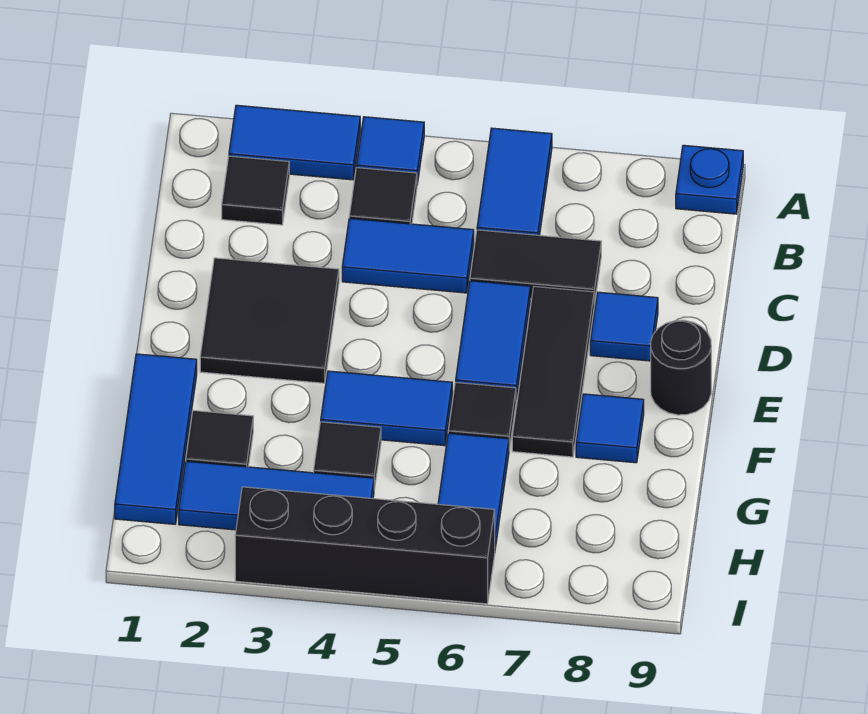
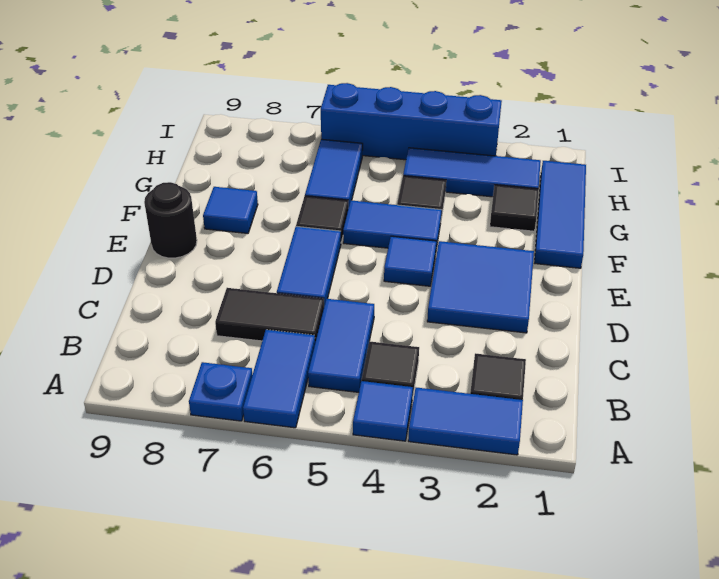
blue plate A9 level 1 -> blue plate A7 level 1
blue tile C4:C5 level 1 -> blue tile B5:C5 level 1
black tile D2:E3 level 1 -> blue tile D2:E3 level 1
black tile D7:F7 level 1 -> none
blue tile D8 level 1 -> blue tile E4 level 1
black brick I3:I6 level 1 -> blue brick I3:I6 level 1

